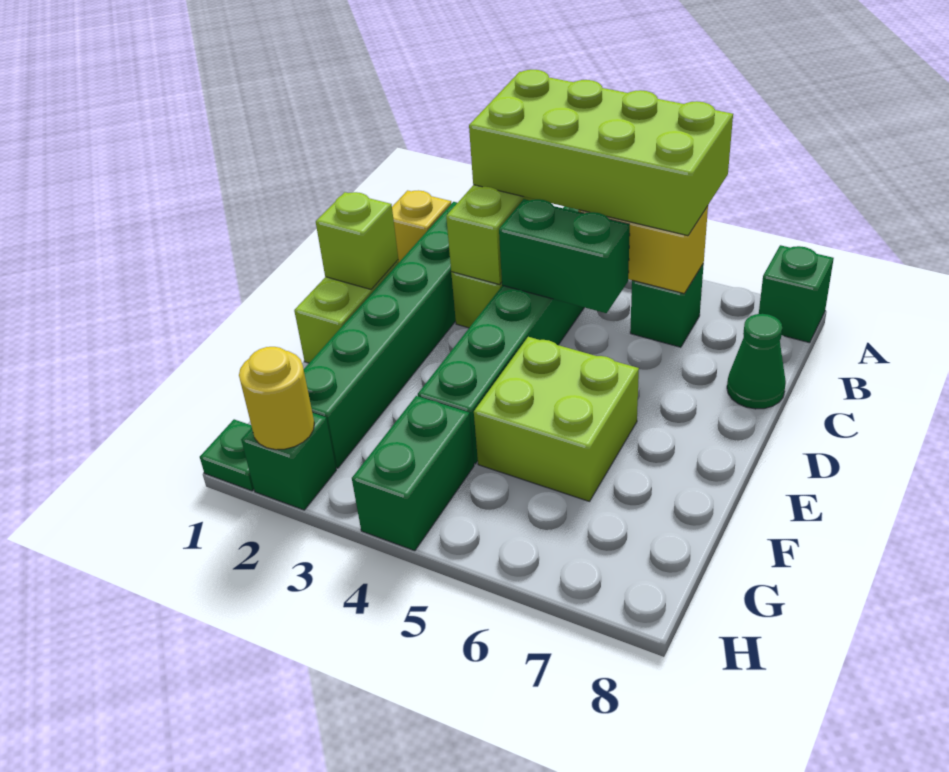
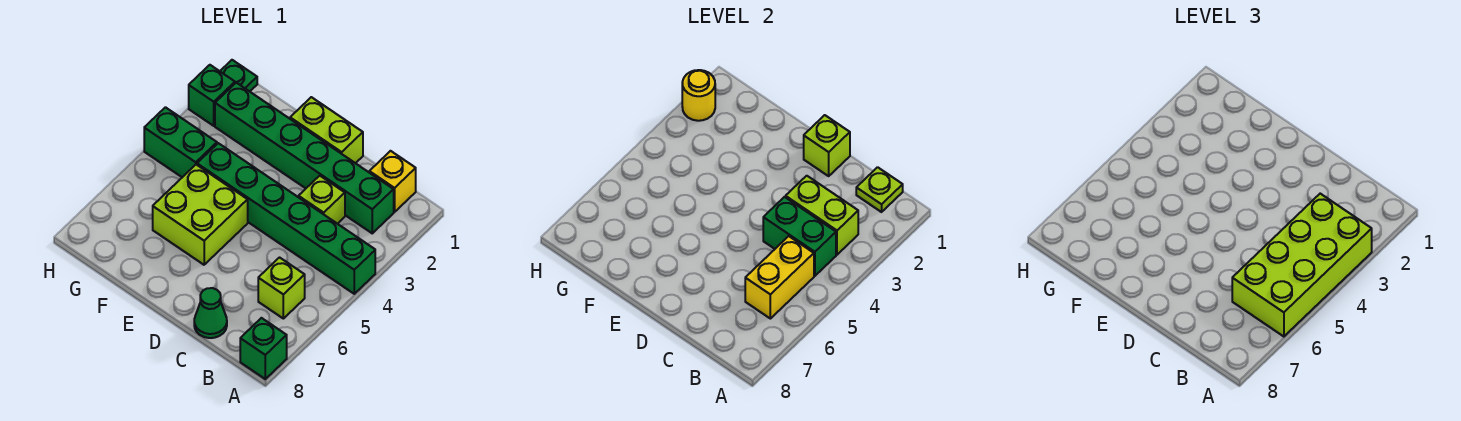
none -> lime plate B1 level 2
green brick B6 level 1 -> lime brick B6 level 1
green brick C4:C5 level 2 -> green brick B4:C4 level 2

